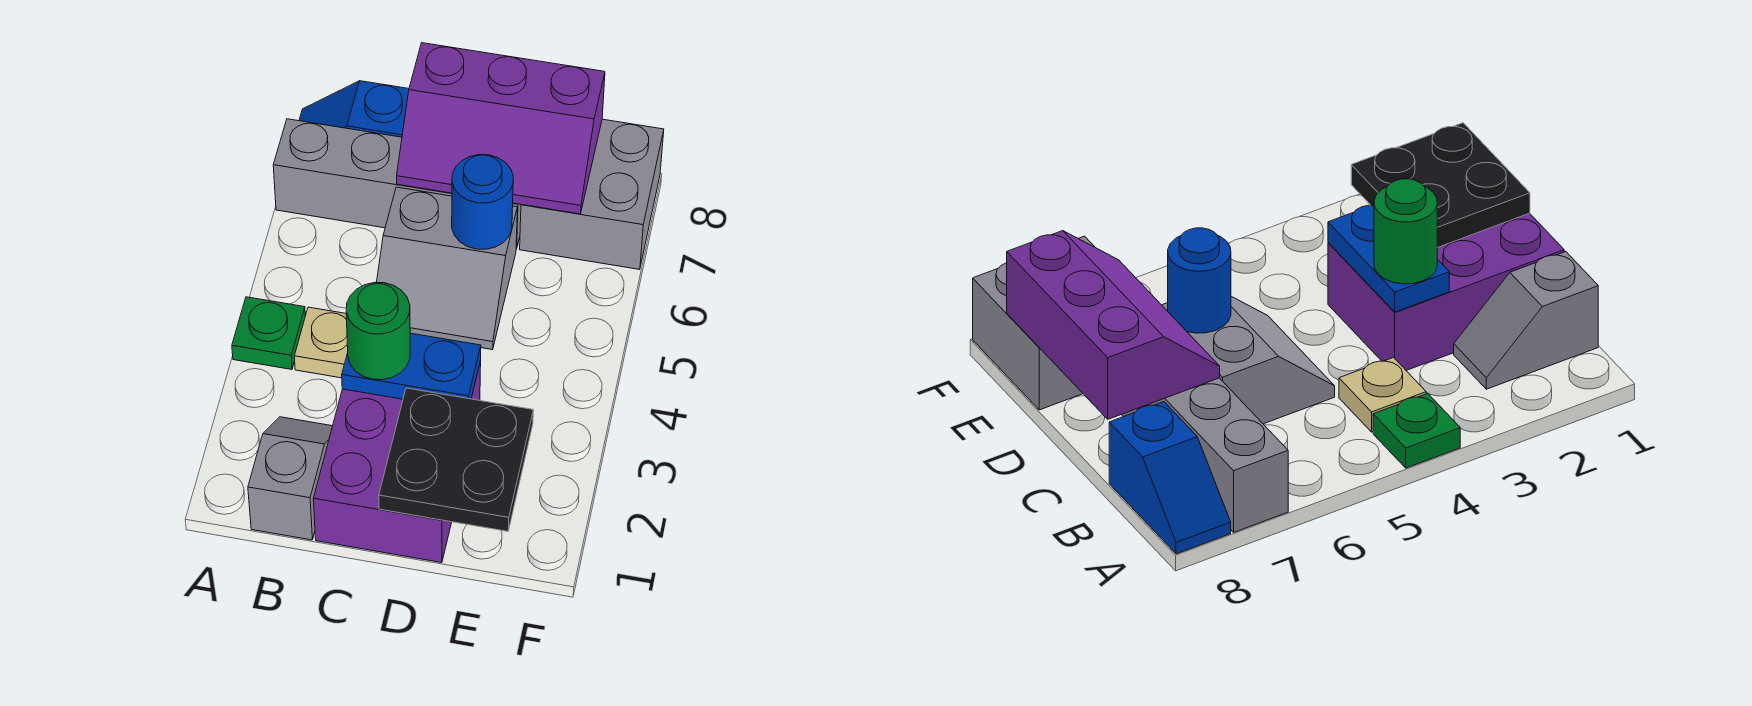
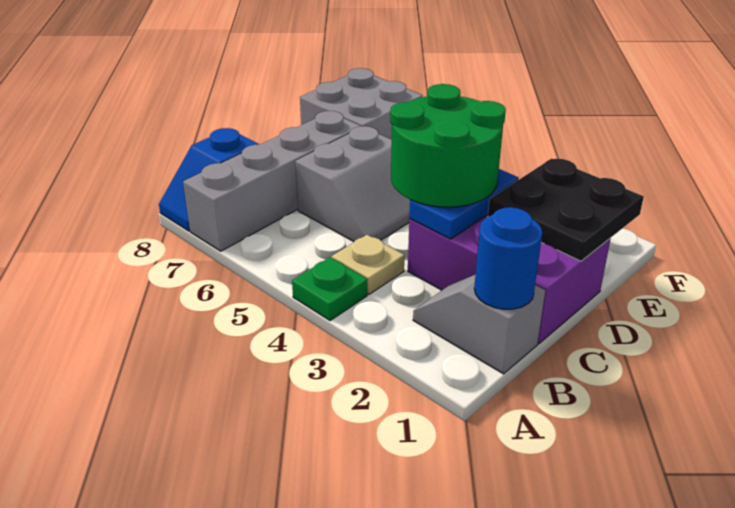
green round brick C3 level 3 -> green round brick C3:D4 level 3
purple slope C7:E8 level 2 top 8 -> none
blue round brick D6 level 2 -> blue round brick B1 level 2

